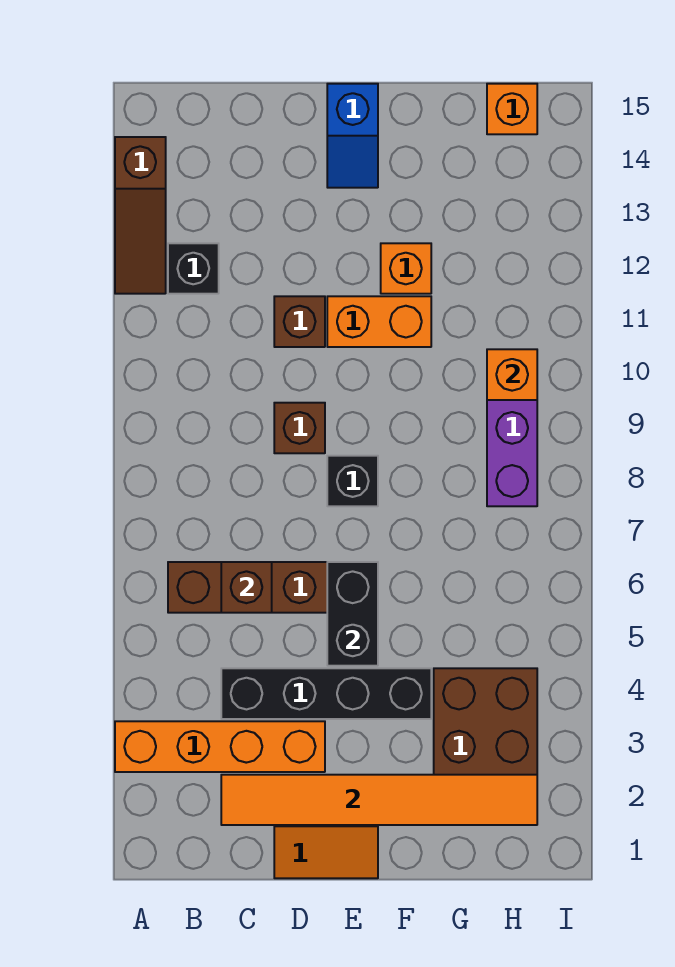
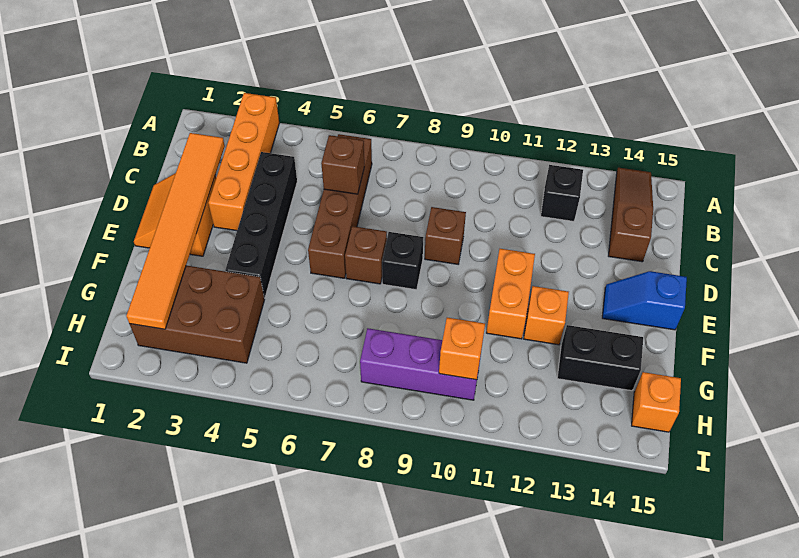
brown slope A12:A14 level 1 top 14 -> brown slope A14:C14 level 1 top C
brown brick D11 level 1 -> brown brick E7 level 1
black brick E5:E6 level 2 -> black brick G13:G14 level 1

